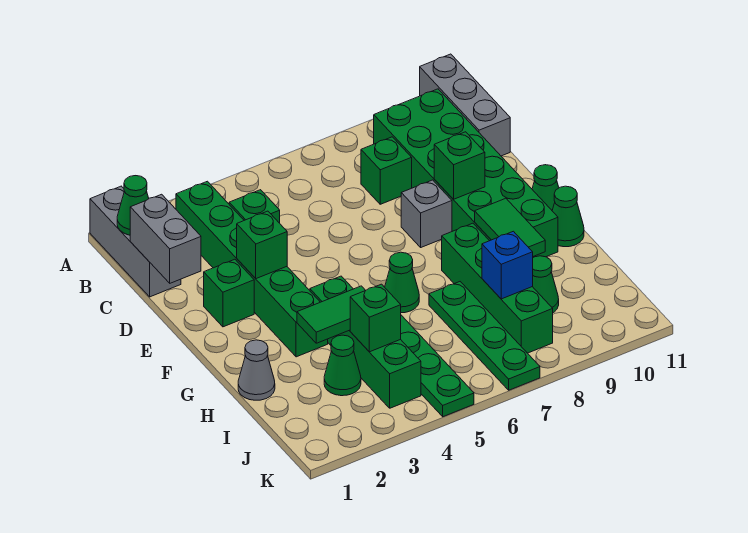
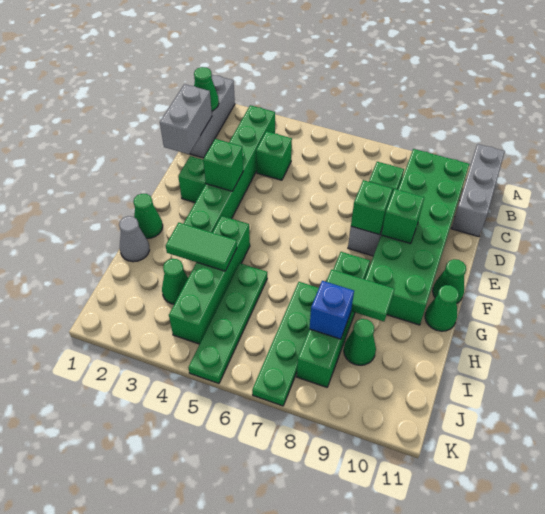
green cone G6 level 1 -> green cone G1 level 1
green tile G9:H9 level 2 -> green tile H8:H9 level 2
green brick I4 level 2 -> green brick E8 level 2

